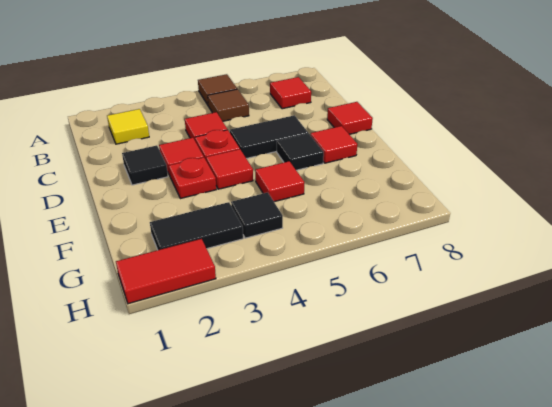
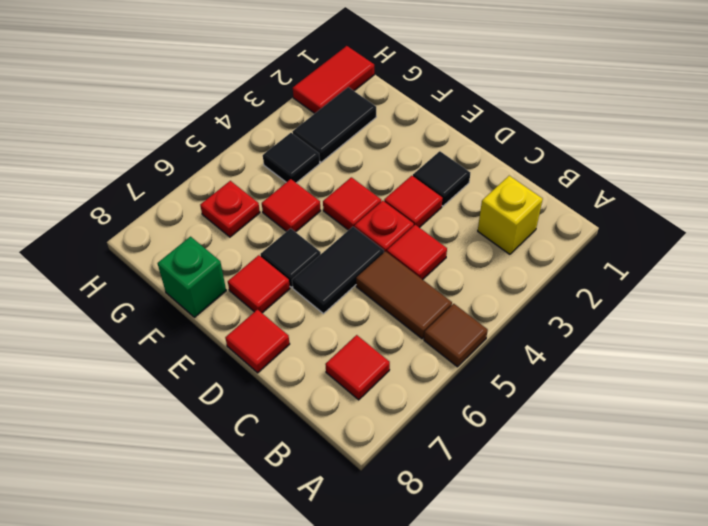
yellow tile B2 level 1 -> yellow brick B2 level 1
brown tile B5 level 1 -> brown tile B5:C5 level 1
red plate E3 level 1 -> red plate G6 level 1
none -> green brick F8 level 1

